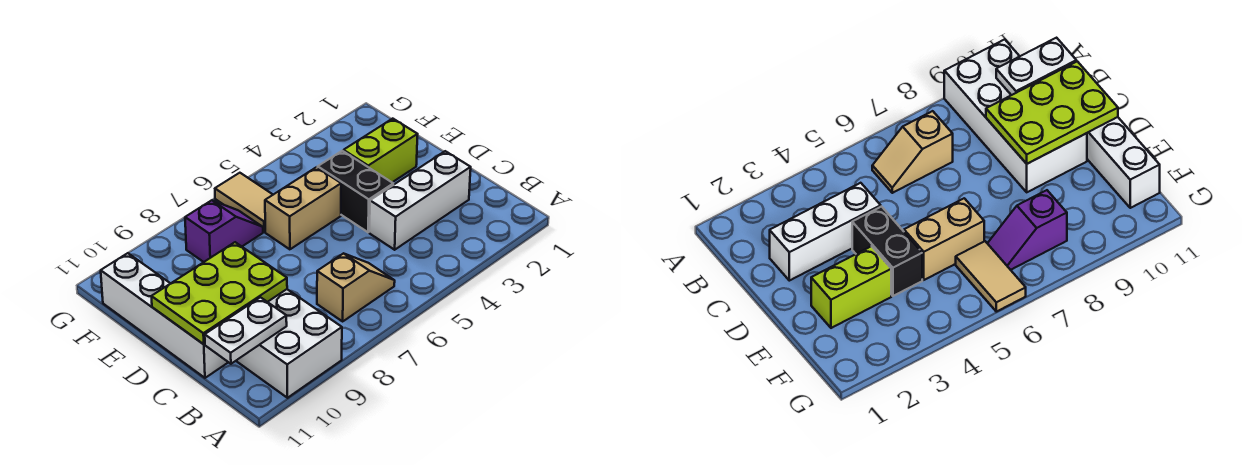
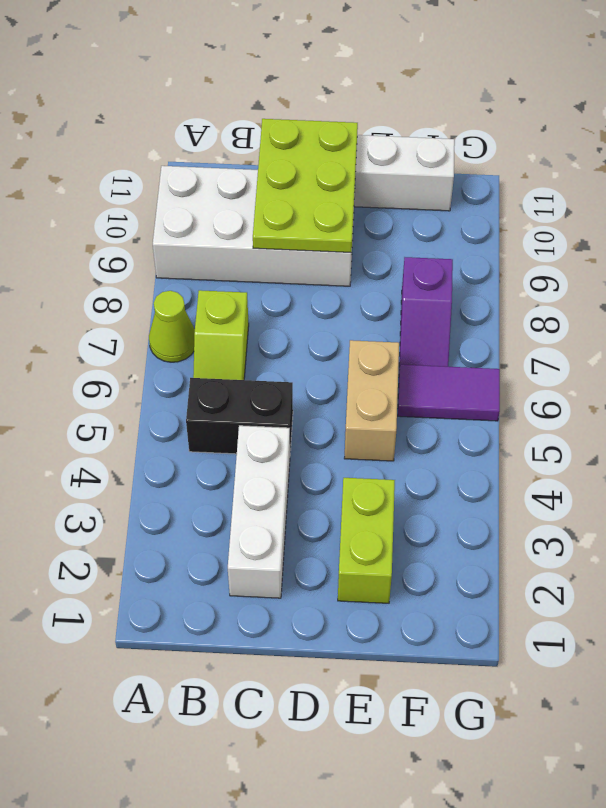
none -> lime cone A7 level 1
tan slope B6:B7 level 1 top 7 -> lime slope B6:B7 level 1 top 7
white plate B10:B11 level 2 -> none
black brick D4:E4 level 1 -> black brick B5:C5 level 1
tan tile F6:G6 level 1 -> purple tile F6:G6 level 1

